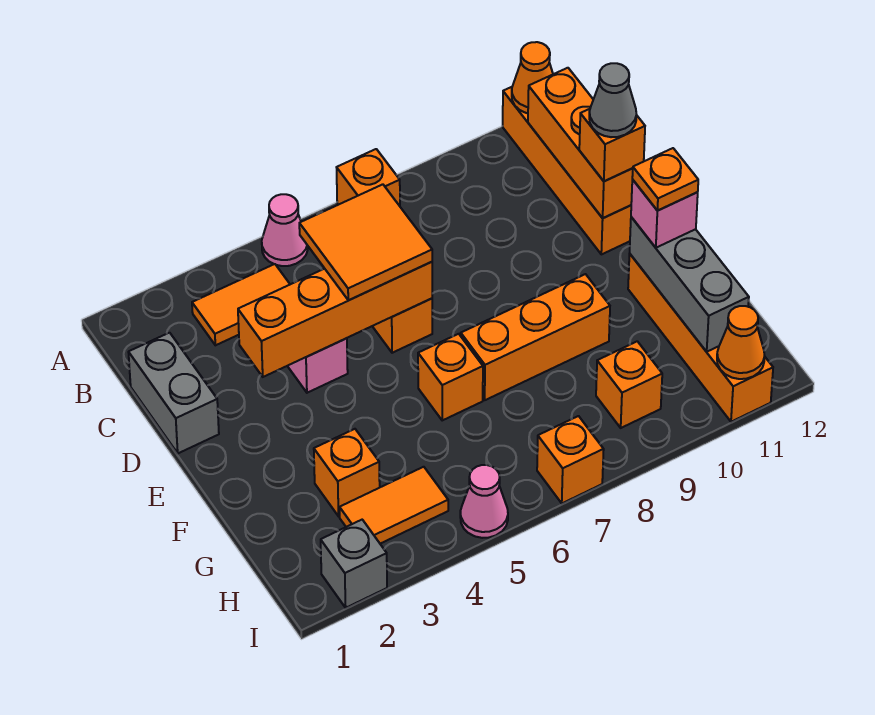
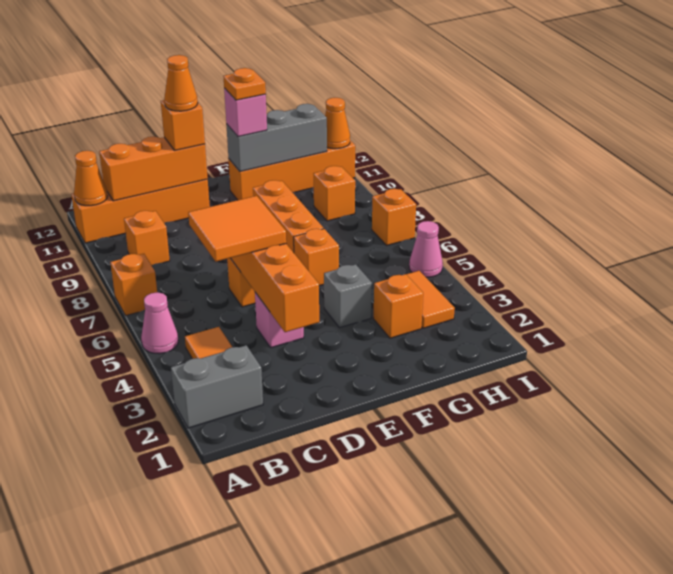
none -> orange brick B9 level 1
grey brick C1:D1 level 1 -> grey brick A2:B2 level 1
grey cone D11 level 4 -> orange cone D11 level 4
grey brick I2 level 1 -> grey brick F4 level 1

